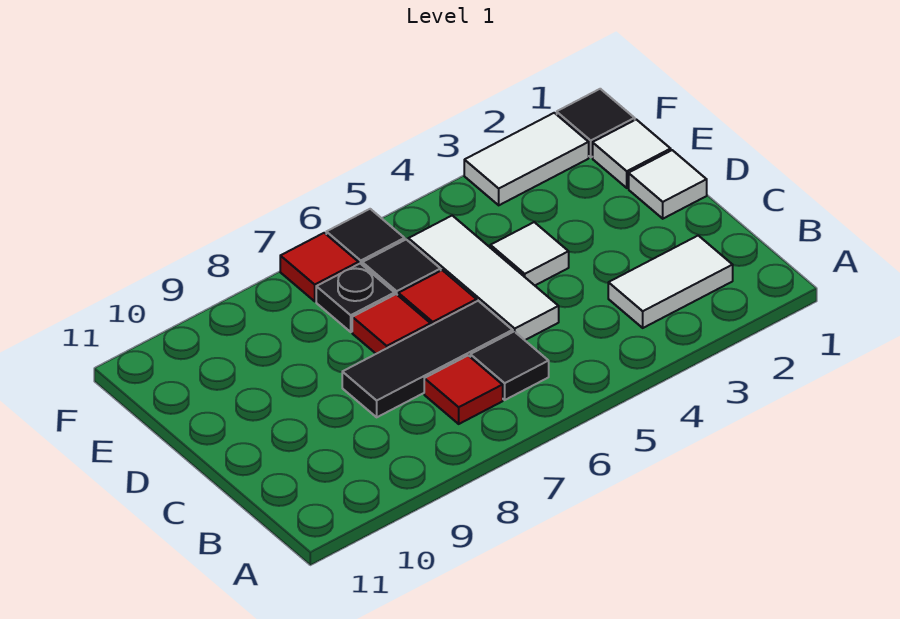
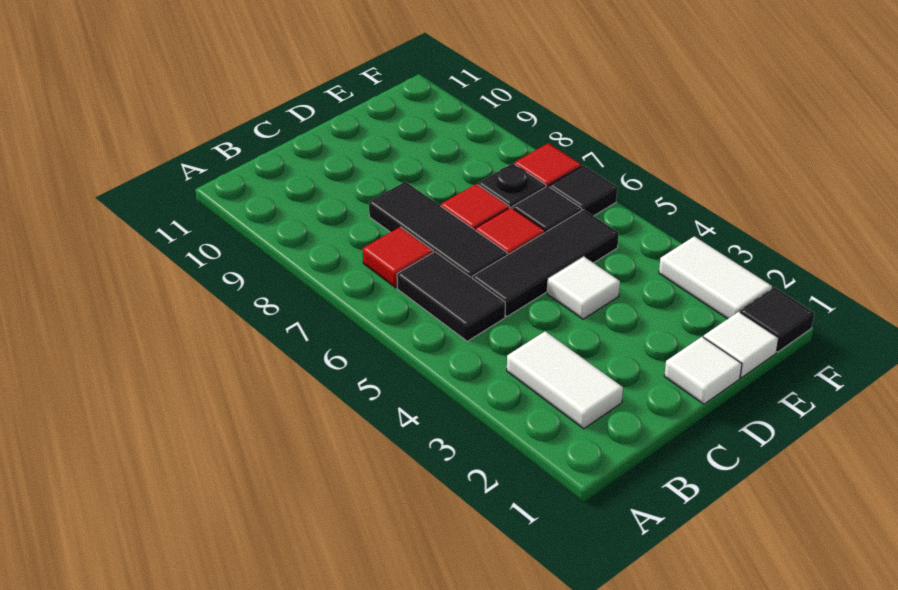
black tile B6 level 1 -> black tile B5:B6 level 1
white tile C5:E5 level 1 -> black tile C5:E5 level 1

